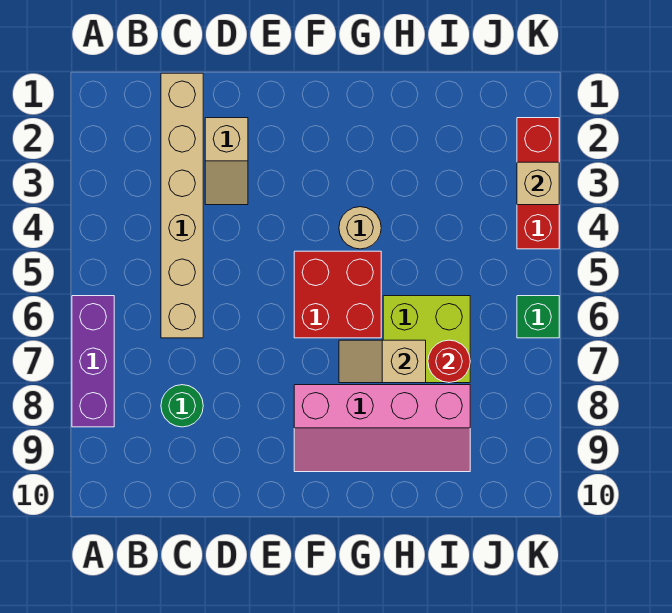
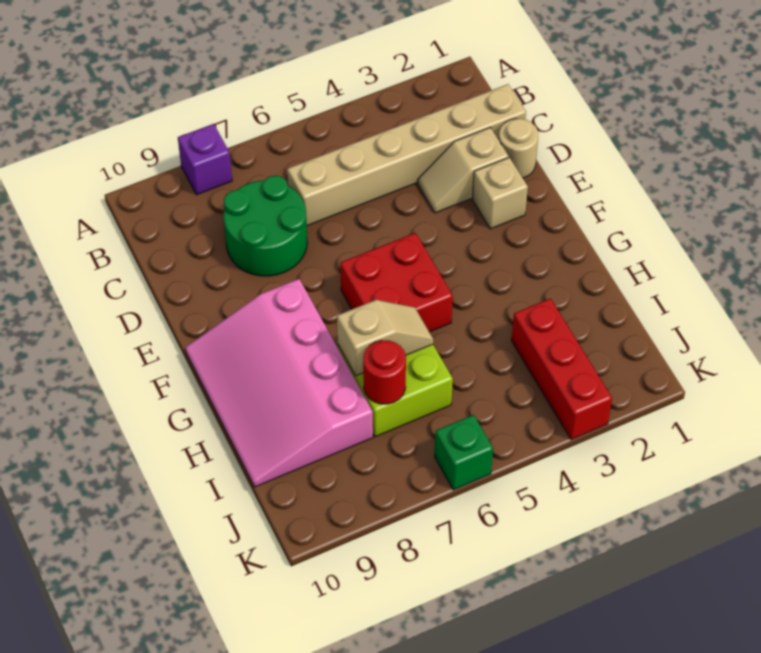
purple brick A6:A8 level 1 -> purple brick A8 level 1
green round brick C8 level 1 -> green round brick C7:D8 level 1
pink slope F8:I9 level 1 top 8 -> pink slope F8:I10 level 1 top 8
tan round brick G4 level 1 -> tan round brick D1 level 1
tan slope G7:H7 level 2 top H -> tan slope H6:H7 level 2 top 7
red brick K2:K4 level 1 -> red brick I3:K3 level 1
tan brick K3 level 2 -> tan brick E2 level 1

